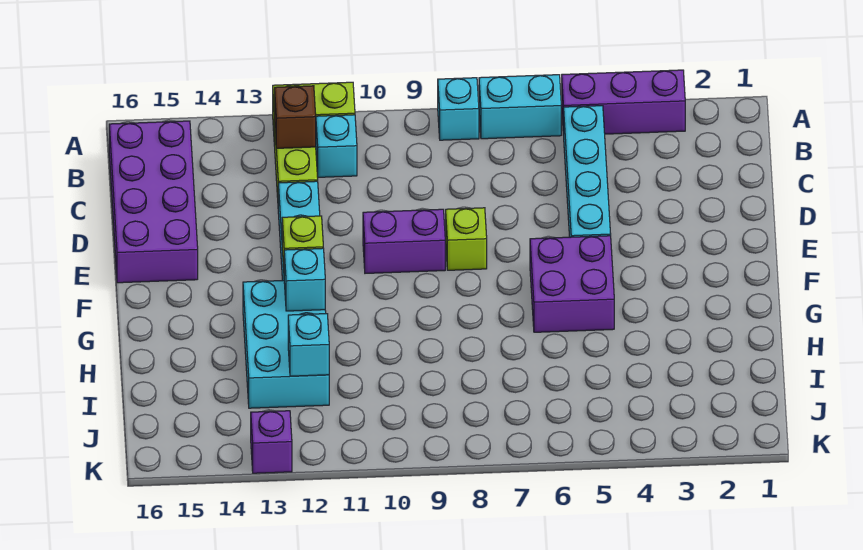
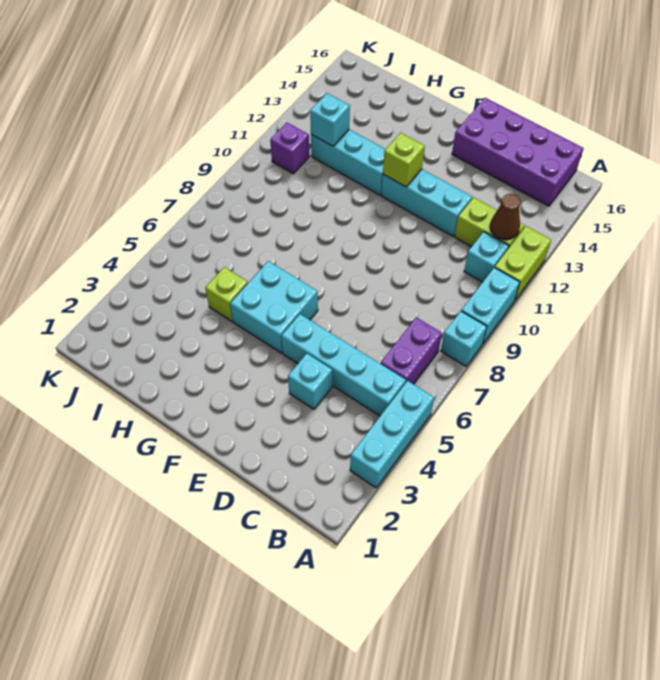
purple brick A3:A5 level 1 -> cyan brick A3:A5 level 1
cyan brick A6:A7 level 1 -> cyan brick A9:A10 level 1
brown brick B12 level 2 -> brown cone B12 level 2
lime brick E8 level 1 -> lime brick H5 level 1
purple brick E9:E10 level 1 -> purple brick B6:B7 level 1
purple brick F5:G6 level 1 -> cyan brick F5:G6 level 1
cyan brick G12:I13 level 1 -> cyan brick G12:I12 level 1
cyan brick G12 level 2 -> cyan brick D4 level 1
purple brick K13 level 1 -> purple brick J11 level 1

